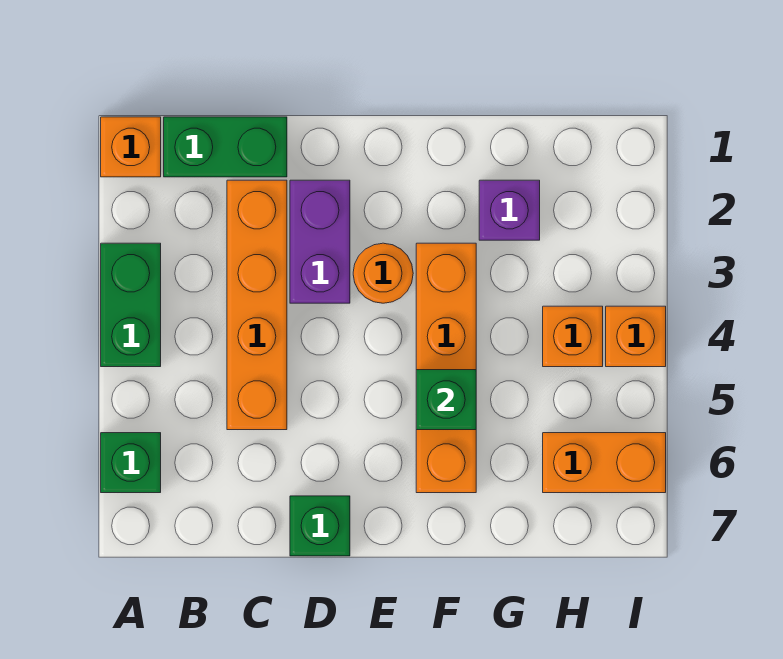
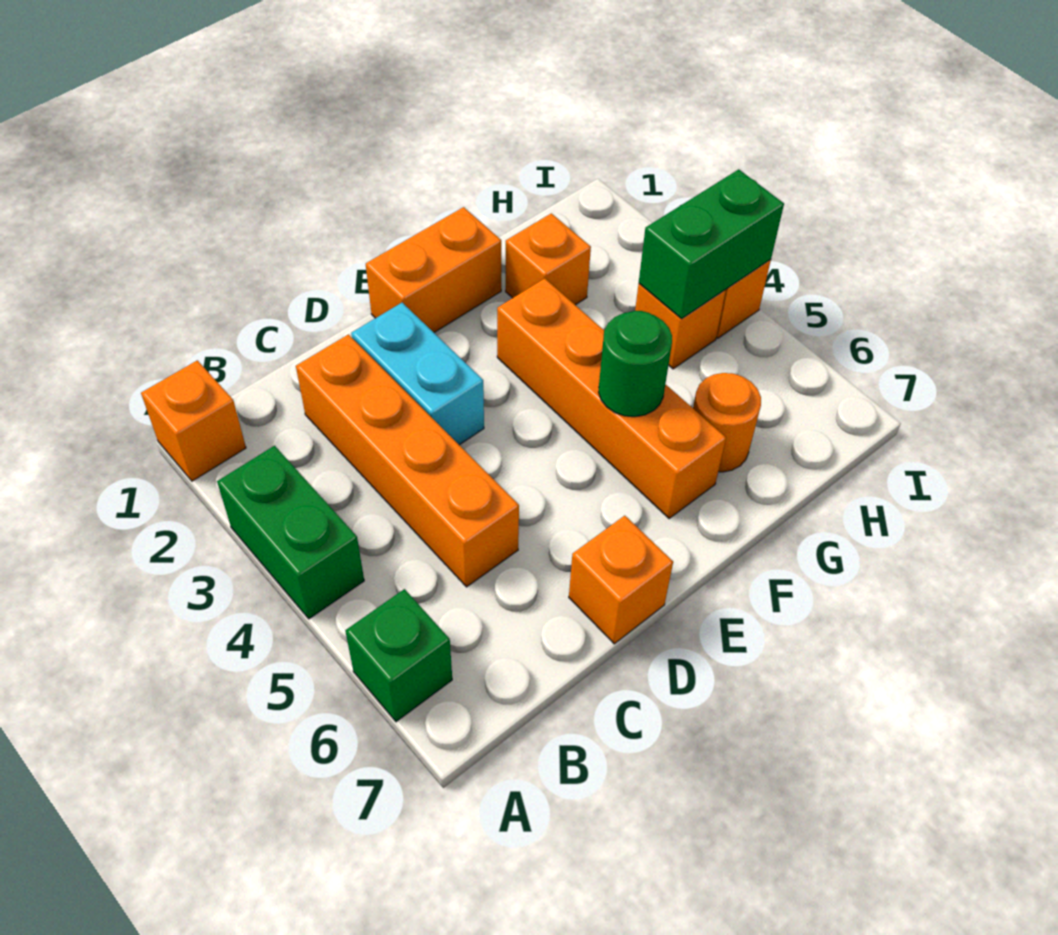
green brick B1:C1 level 1 -> green brick H4:I4 level 2
purple brick D2:D3 level 1 -> cyan brick D2:D3 level 1
green brick D7 level 1 -> orange brick D7 level 1
orange round brick E3 level 1 -> orange round brick G6 level 1
green brick F5 level 2 -> green round brick F5 level 2
purple brick G2 level 1 -> orange brick G2 level 1
orange brick H6:I6 level 1 -> orange brick E1:F1 level 1

